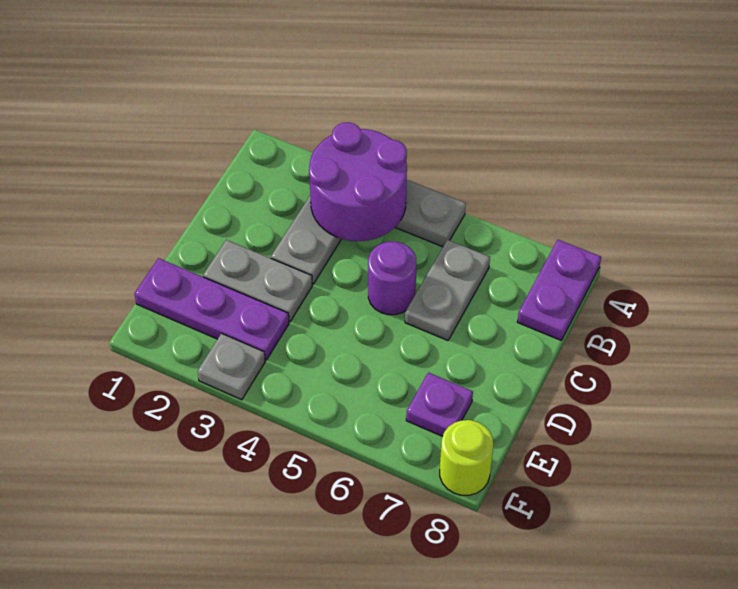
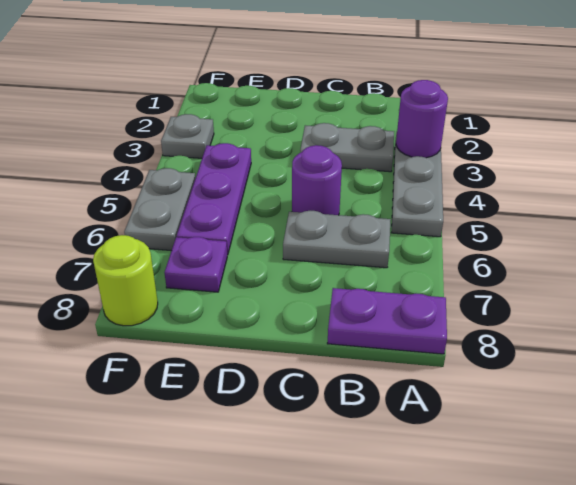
purple round brick A3:B4 level 2 -> purple round brick A3 level 2
grey plate D2:D3 level 1 -> grey plate F5:F6 level 1
purple plate E1:E3 level 1 -> purple plate E4:E6 level 1

